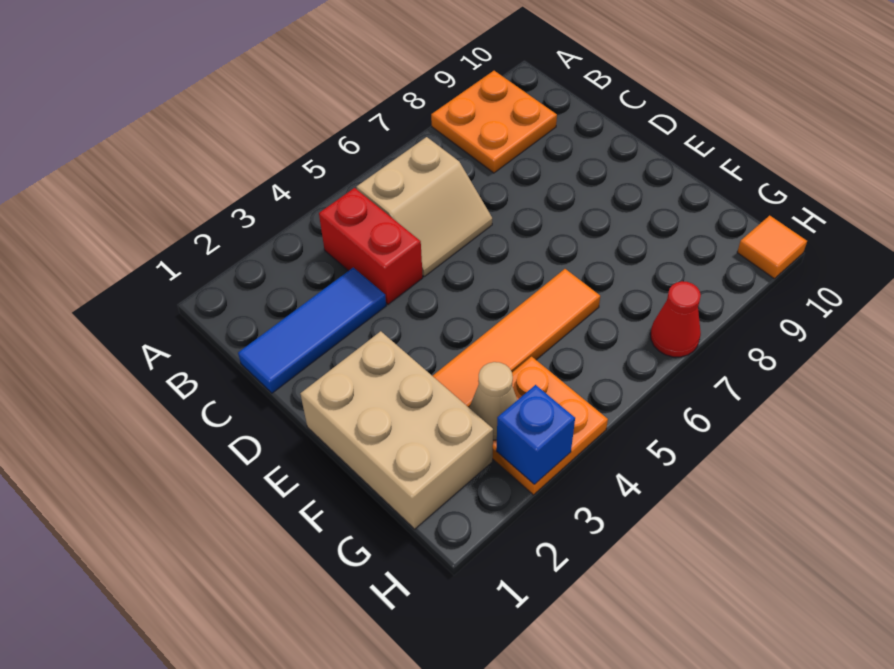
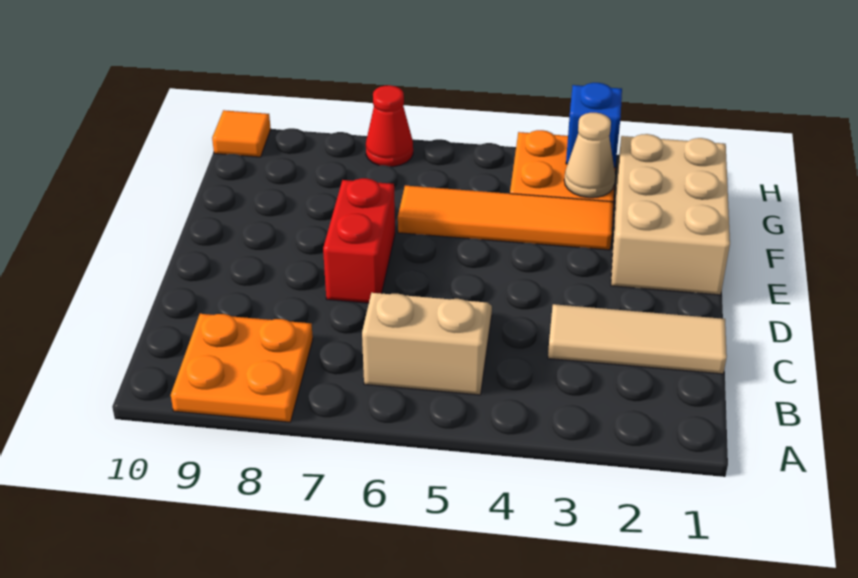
red brick B4:C4 level 1 -> red brick D7:E7 level 1
blue tile C1:C3 level 1 -> tan tile C1:C3 level 1

